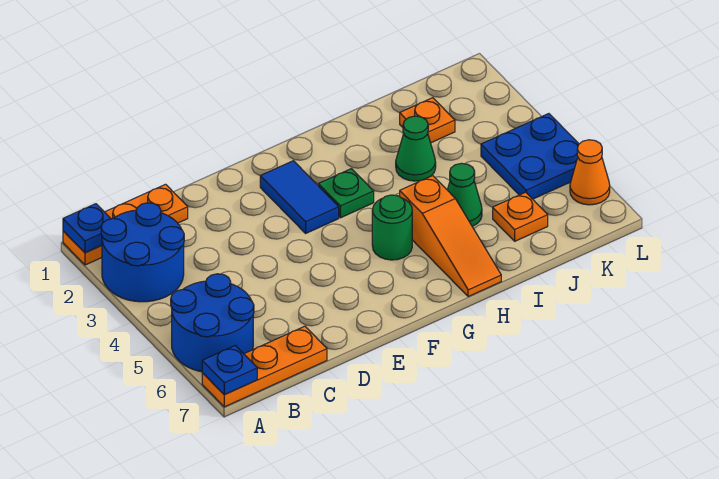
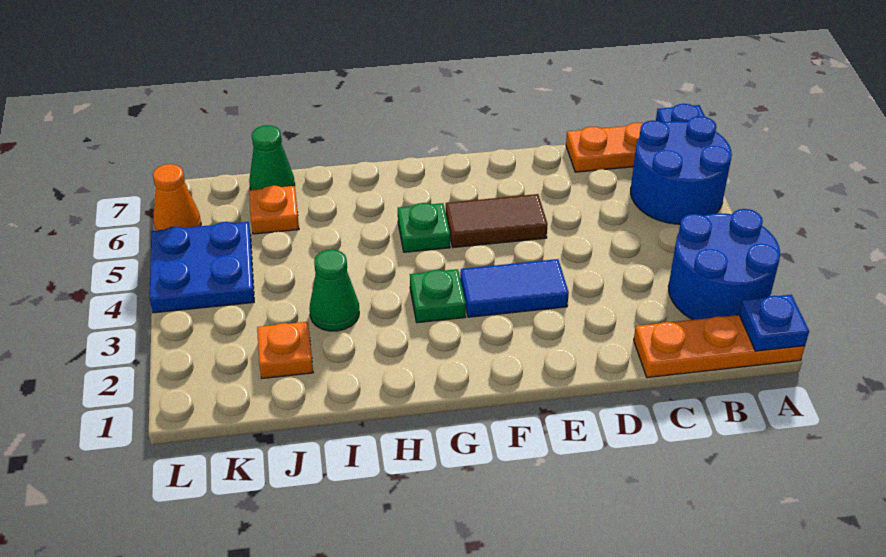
none -> brown tile E5:F5 level 1
blue tile F2:F3 level 1 -> blue tile E3:F3 level 1
green round brick G5 level 1 -> green plate G5 level 1
orange slope H5:H7 level 1 top 5 -> none
green cone I5 level 1 -> green cone J7 level 1

